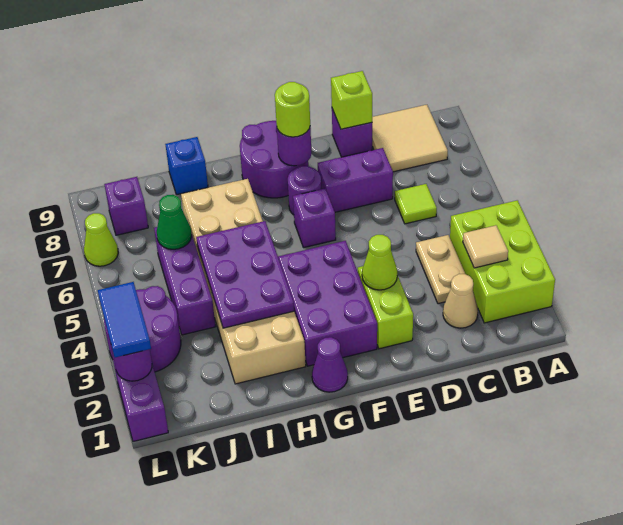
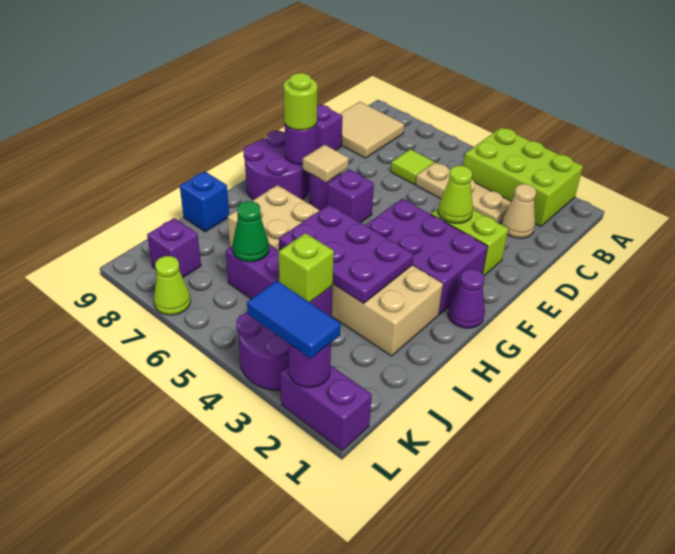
tan tile B3 level 2 -> tan tile F7 level 2
tan plate C3:C4 level 1 -> tan plate C3:C5 level 1
purple brick D7:E7 level 1 -> none
lime brick D9 level 2 -> lime brick J4 level 2

